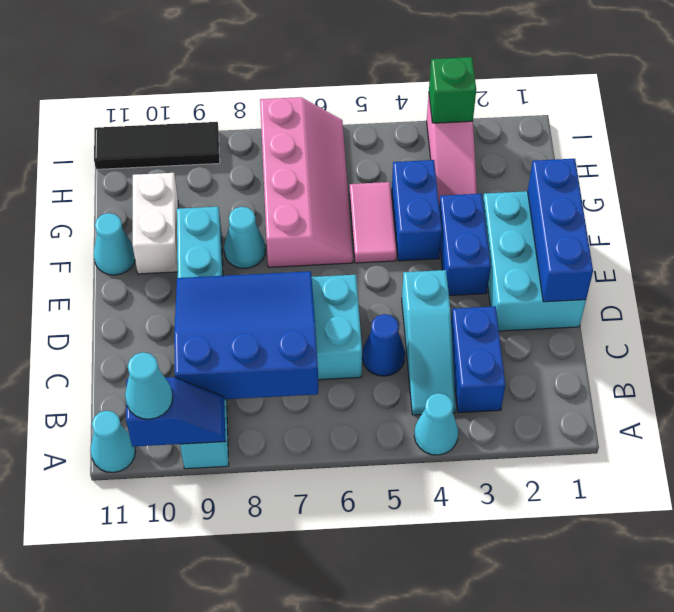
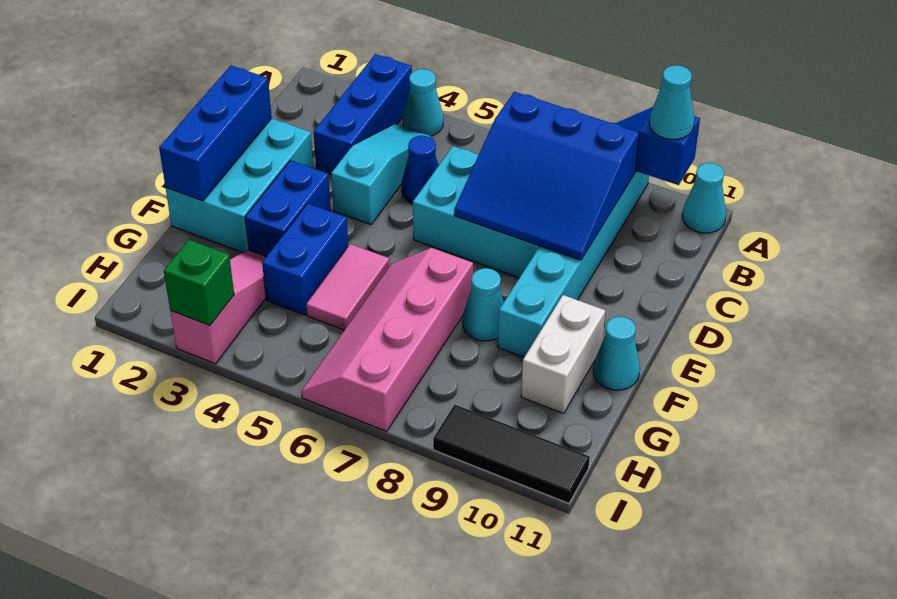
blue brick B3:C3 level 1 -> blue brick A3:C3 level 1

